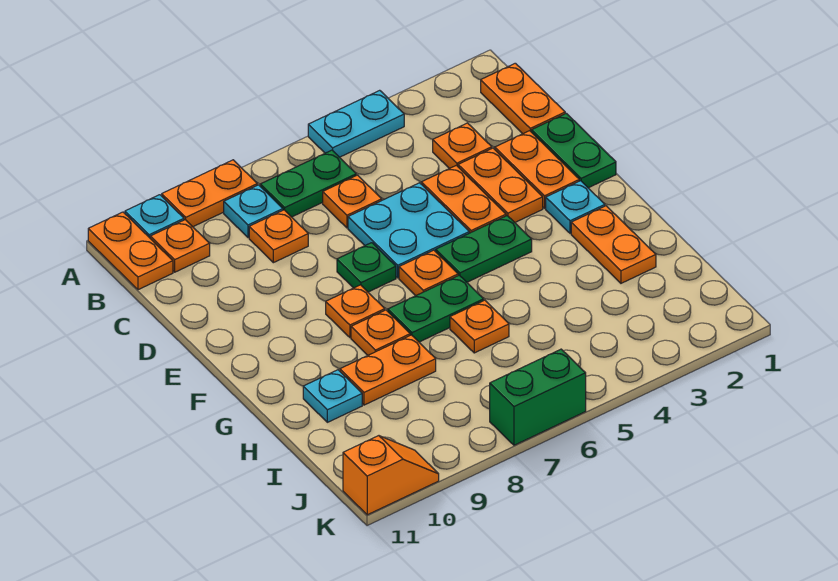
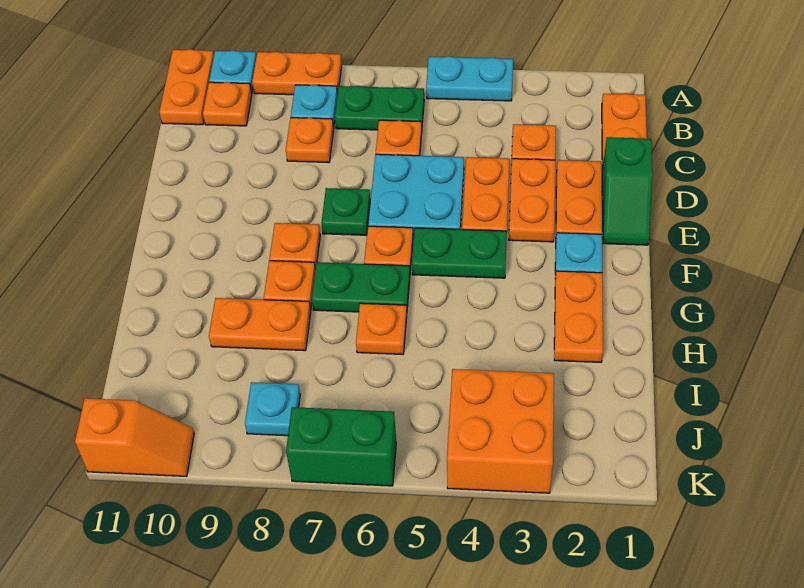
green plate D1:E1 level 1 -> green slope D1:E1 level 1 top D
cyan plate H10 level 1 -> cyan plate J8 level 1
none -> orange brick J3:K4 level 1

